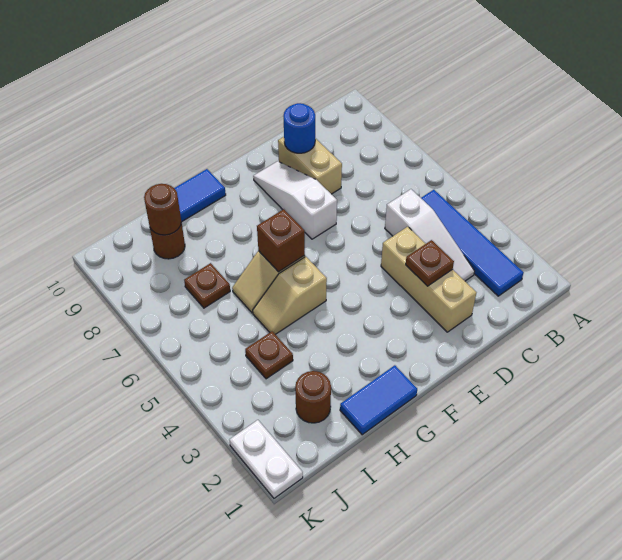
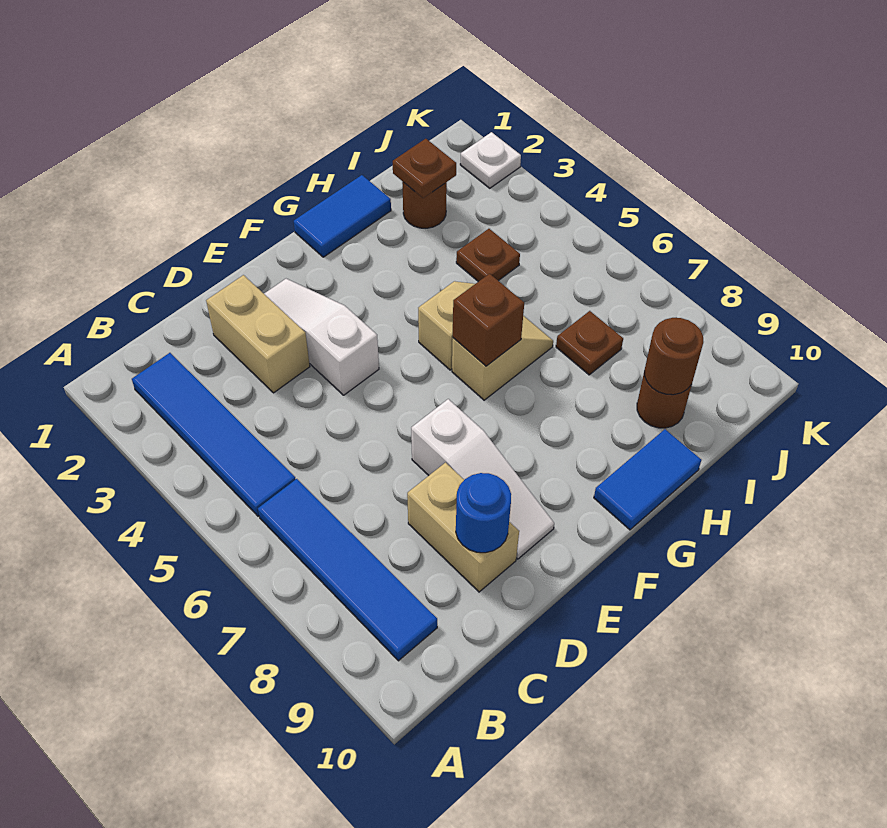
none -> blue tile B6:B9 level 1
white slope C3:C5 level 1 top 5 -> white slope E2:E4 level 1 top 4
tan brick D2:D4 level 1 -> tan brick D2:D3 level 1
brown plate D3 level 2 -> brown plate I2 level 2
white plate K1:K2 level 1 -> white plate K2 level 1

